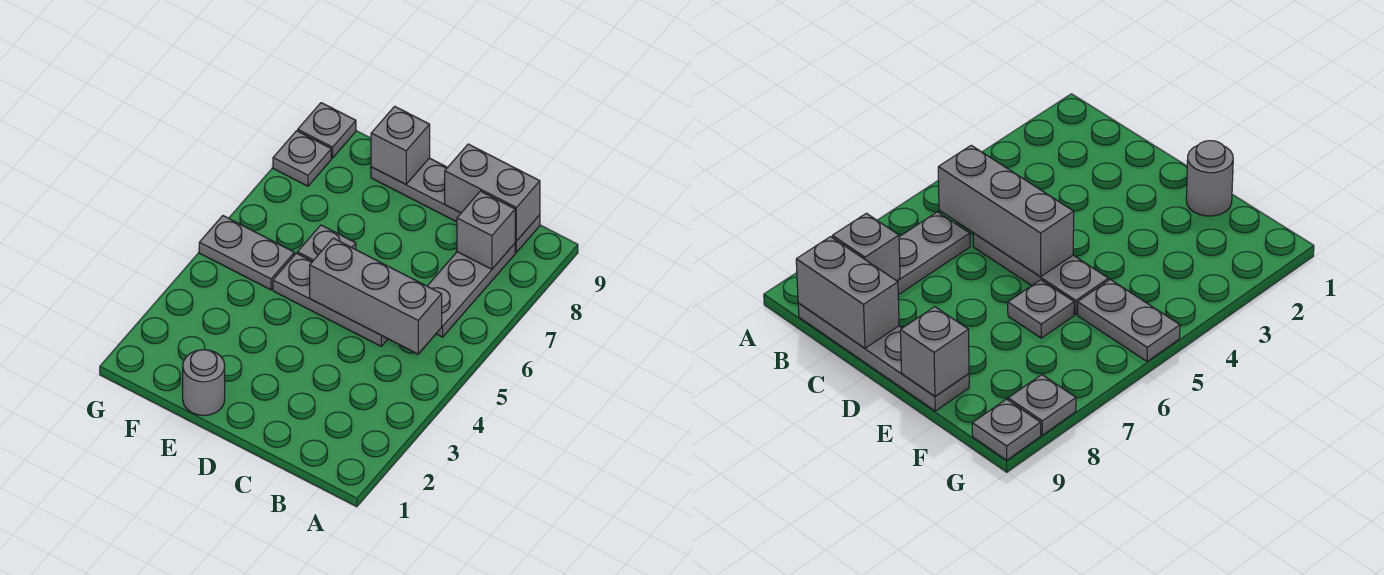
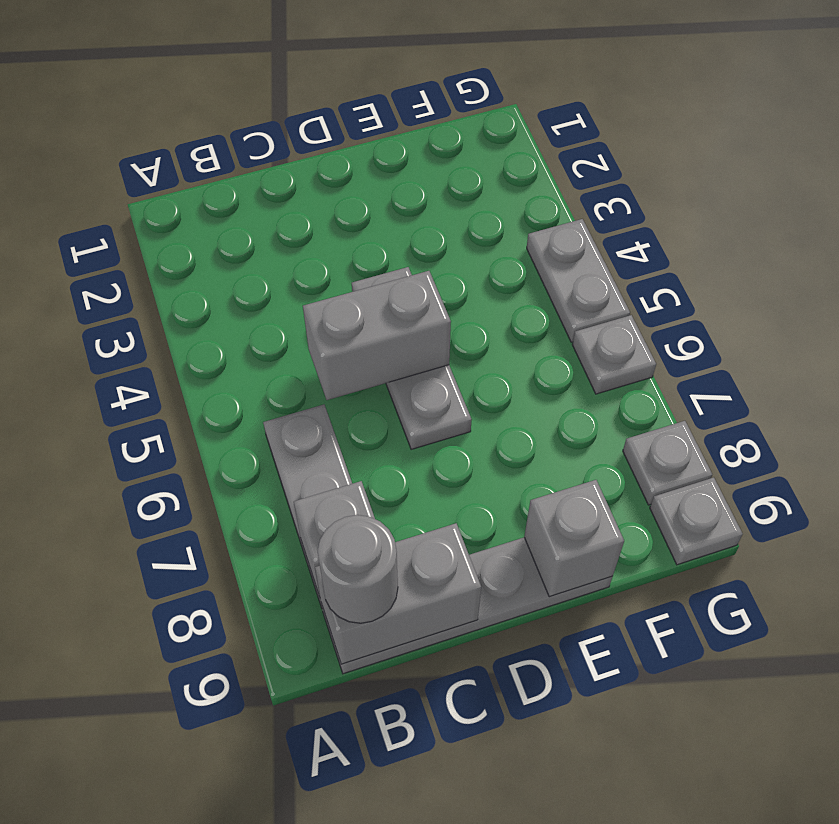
grey brick B5:D5 level 2 -> grey brick C5:D5 level 2
grey plate C5:E5 level 1 -> grey plate D4:D6 level 1
grey round brick E1 level 1 -> grey round brick B9 level 3
grey plate E6 level 1 -> grey plate G6 level 1
grey plate F5:G5 level 1 -> grey plate G4:G5 level 1

